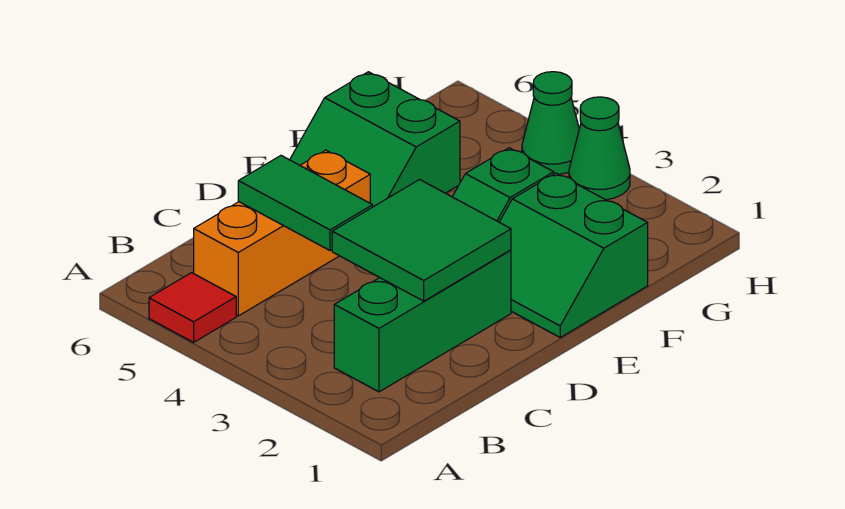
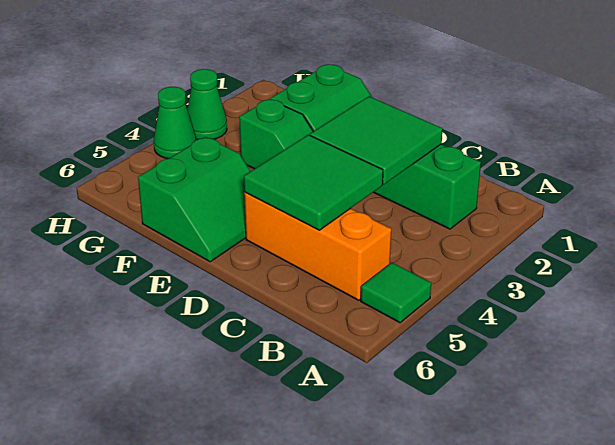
red tile A5 level 1 -> green tile A5 level 1
green tile C4:C5 level 2 -> green tile C4:D5 level 2

